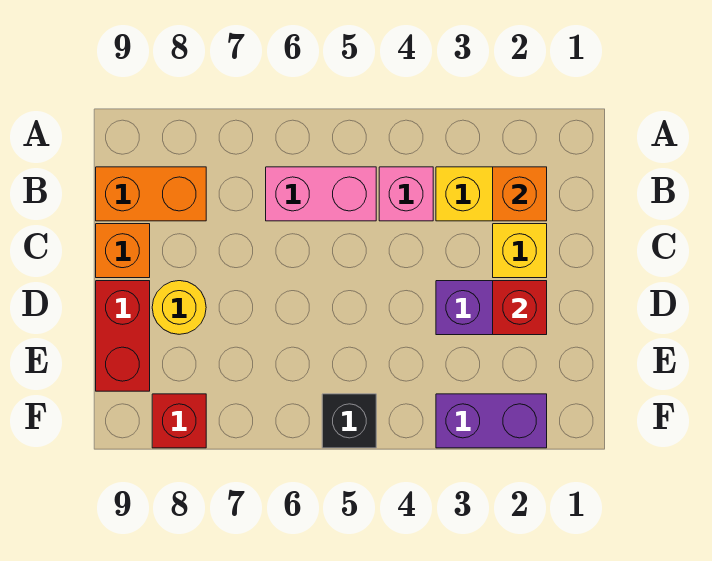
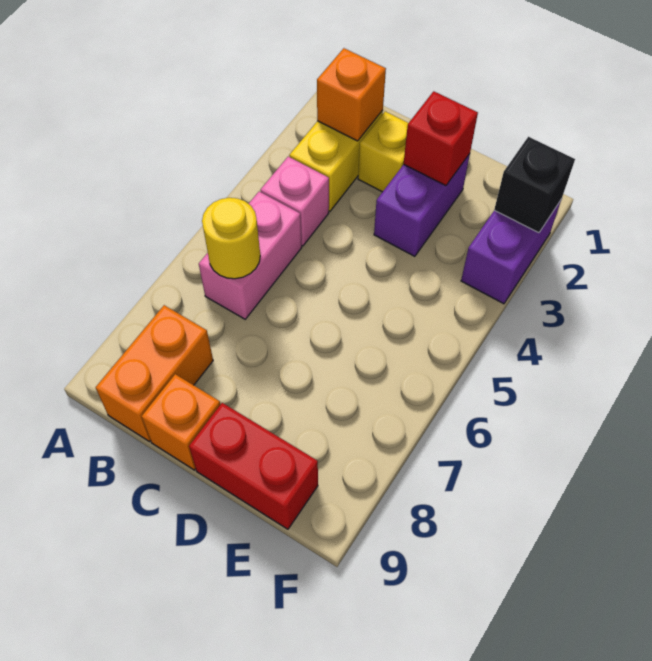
yellow round brick D8 level 1 -> yellow round brick B6 level 2
black brick F5 level 1 -> black brick F2 level 2
red brick F8 level 1 -> none

